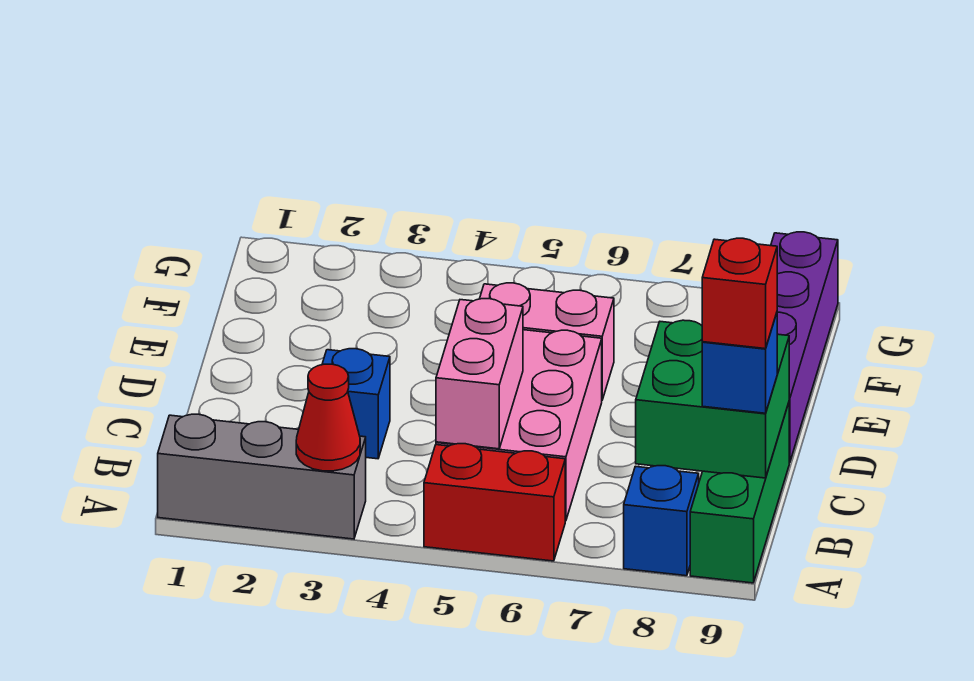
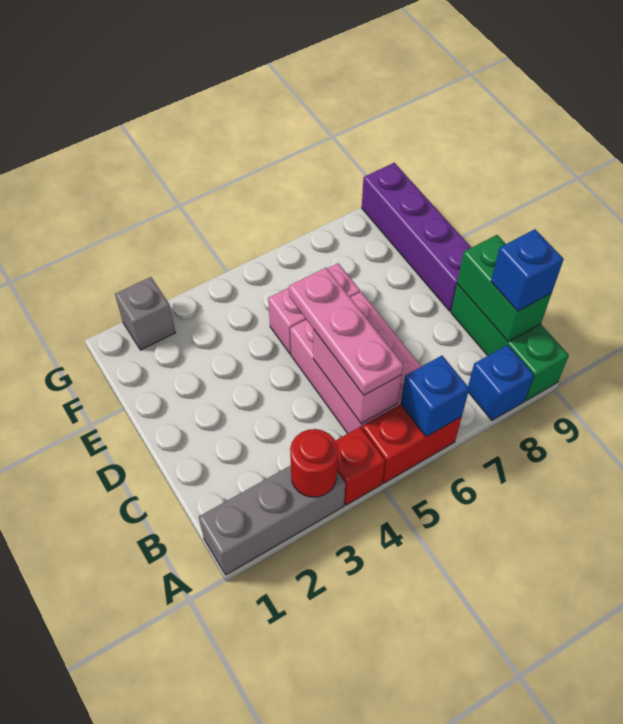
red cone A3 level 2 -> red round brick A3 level 2
none -> pink plate B5:D5 level 3
green brick B8:C9 level 2 -> green brick B9:C9 level 2
red brick B9 level 4 -> red brick A4 level 1
blue brick C3 level 1 -> blue brick A6 level 2
none -> grey brick G2 level 1

